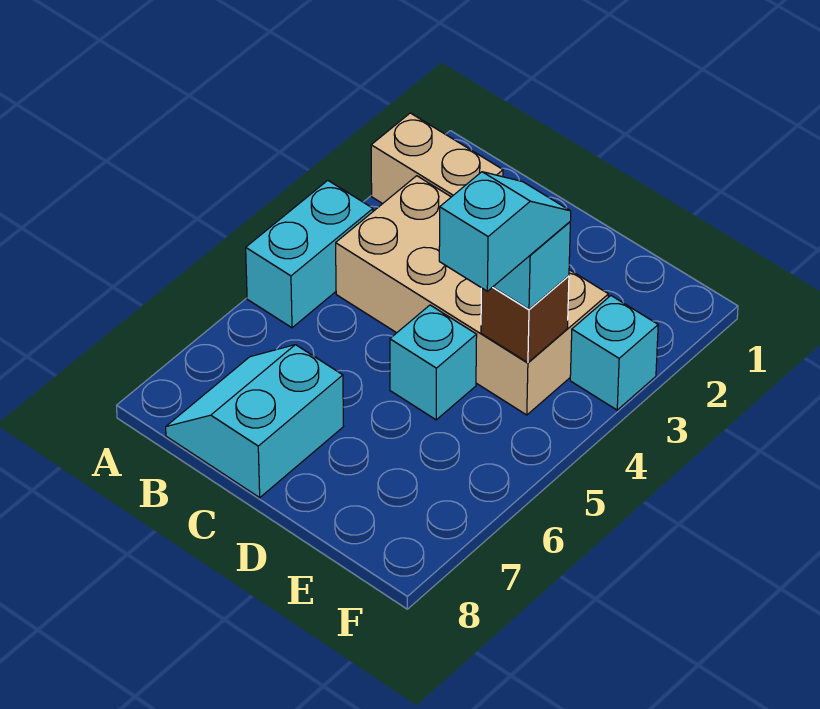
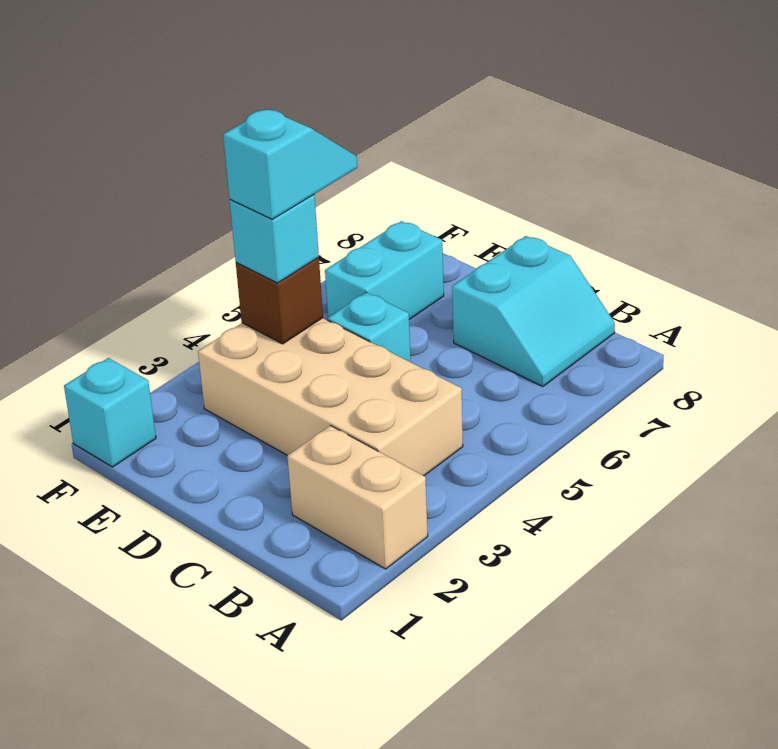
cyan brick A4:A5 level 1 -> cyan brick E6:E7 level 1
cyan slope E4:E5 level 4 top 5 -> cyan slope E4:E5 level 4 top 4
cyan brick F3 level 1 -> cyan brick F1 level 1

